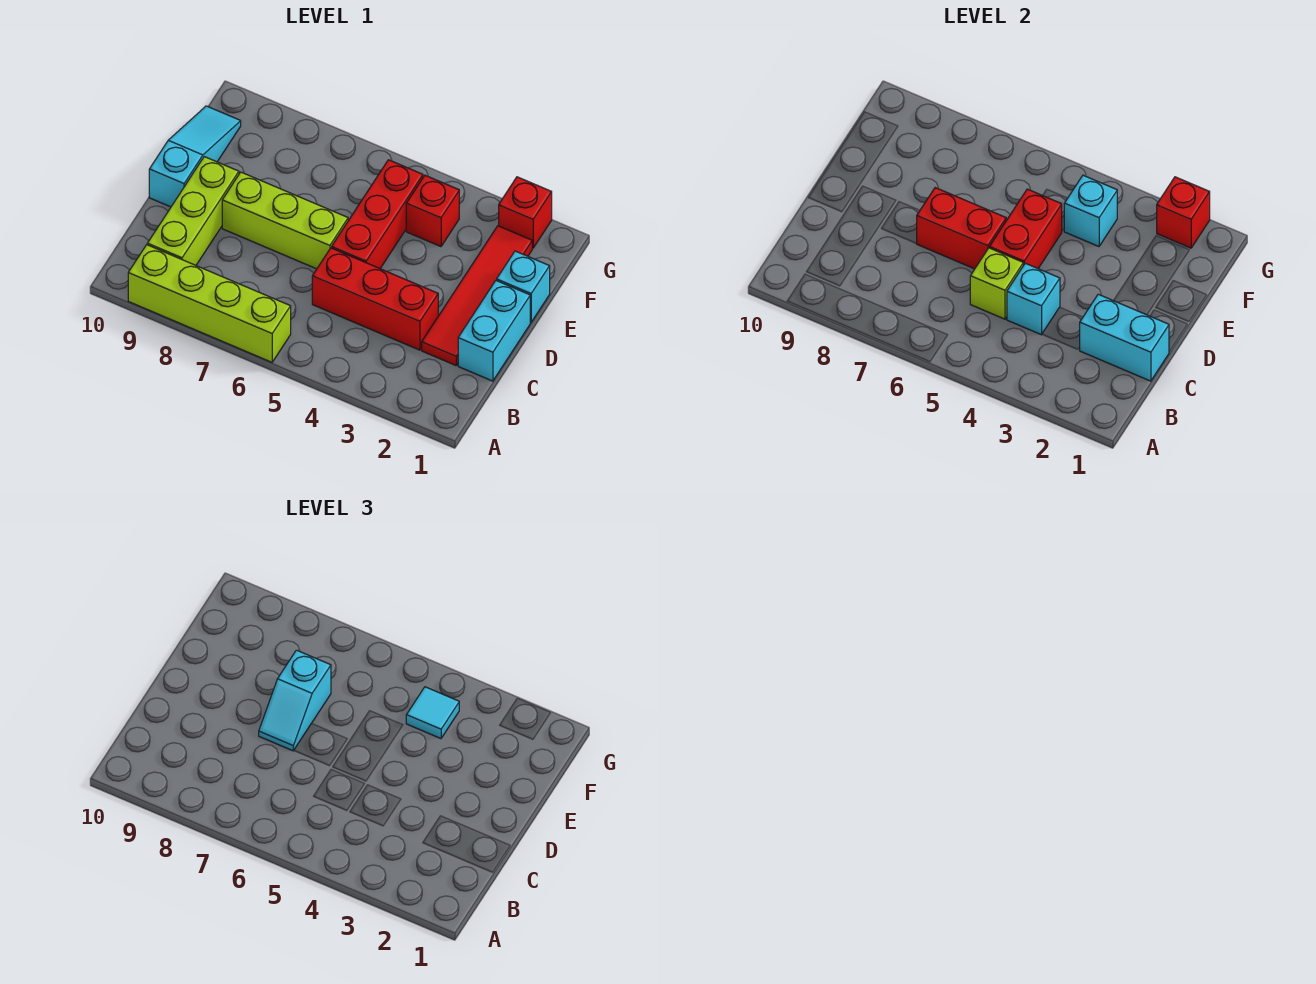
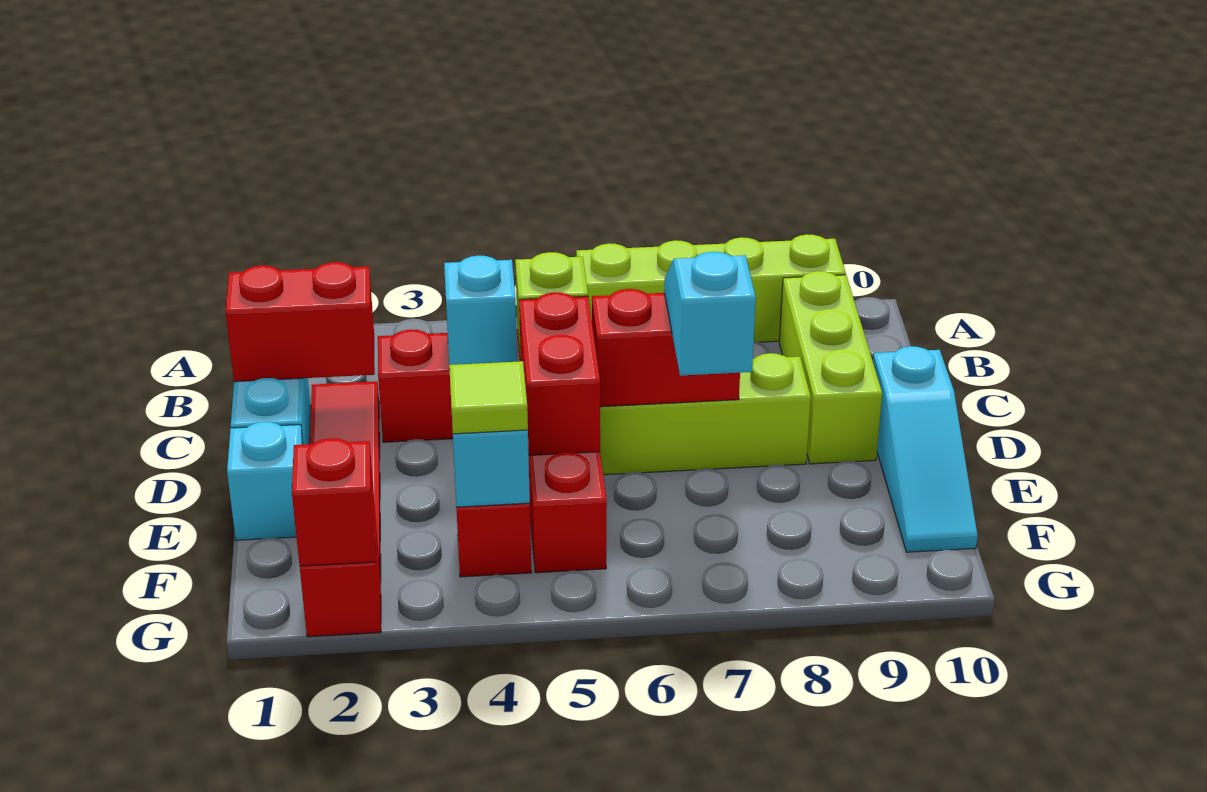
cyan brick C1:C2 level 2 -> red brick C1:C2 level 2
cyan tile F4 level 3 -> lime tile F4 level 3

